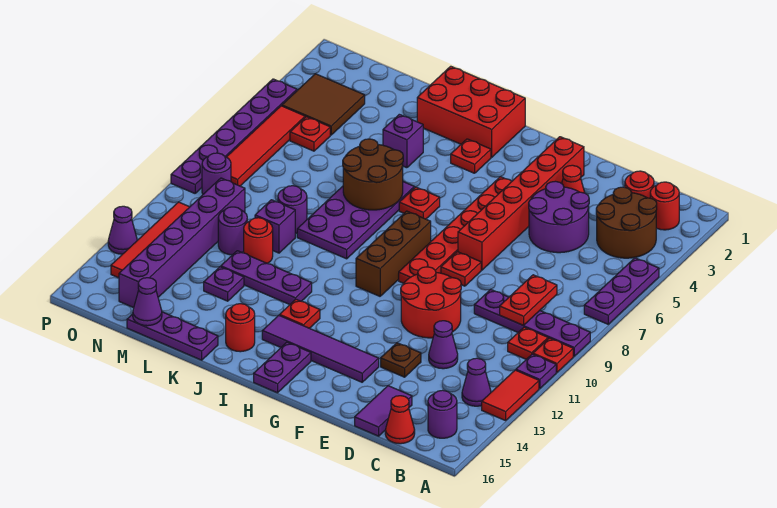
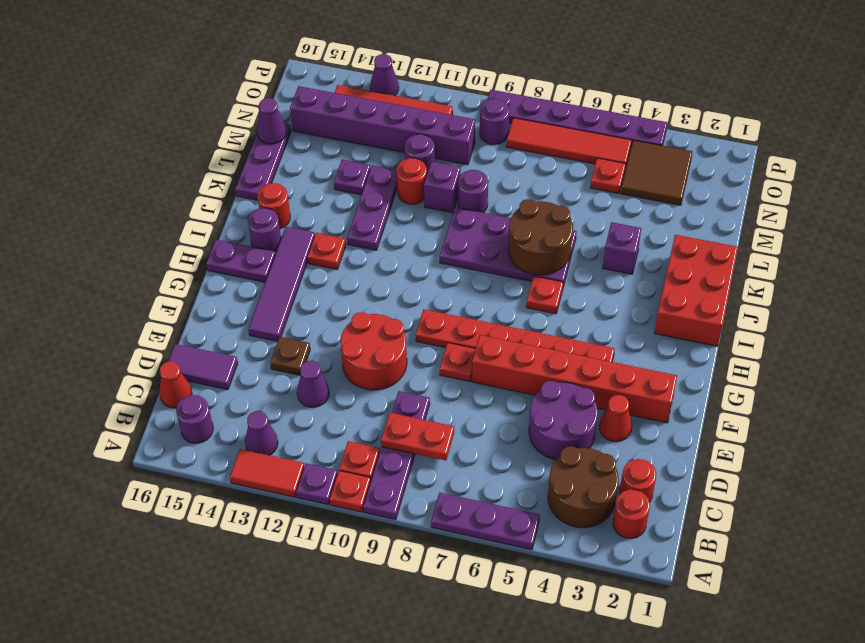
brown brick H8:H10 level 1 -> none
red plate I3 level 1 -> none
none -> purple round brick I15 level 1

